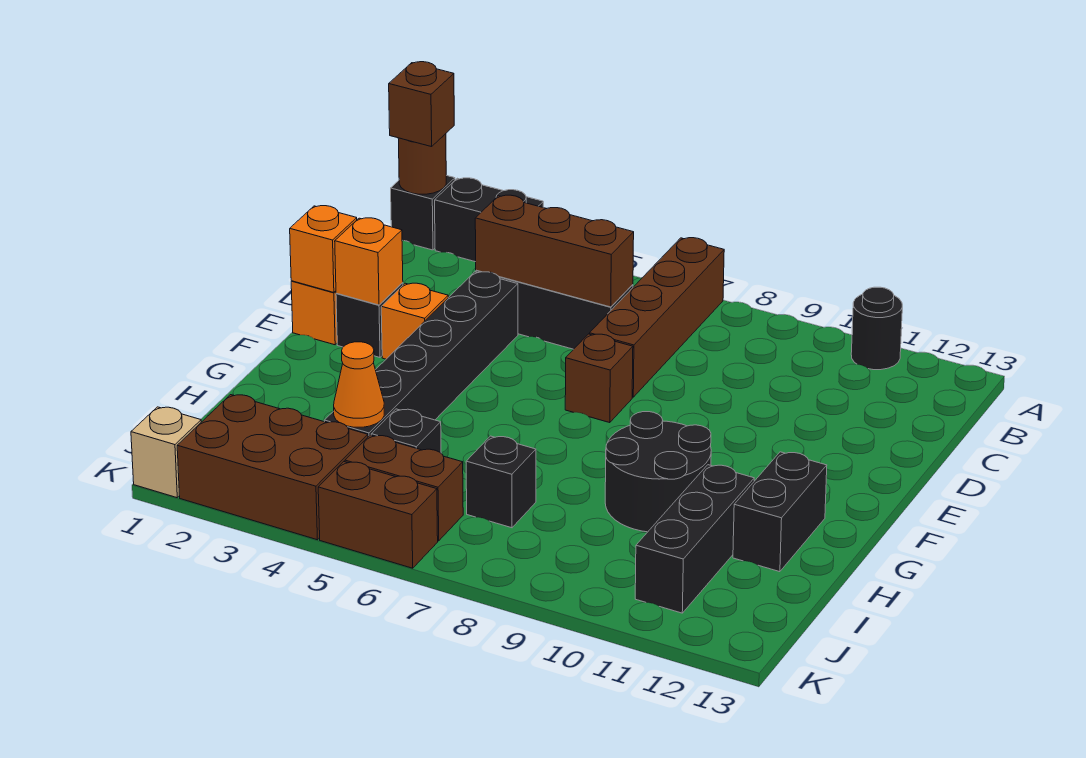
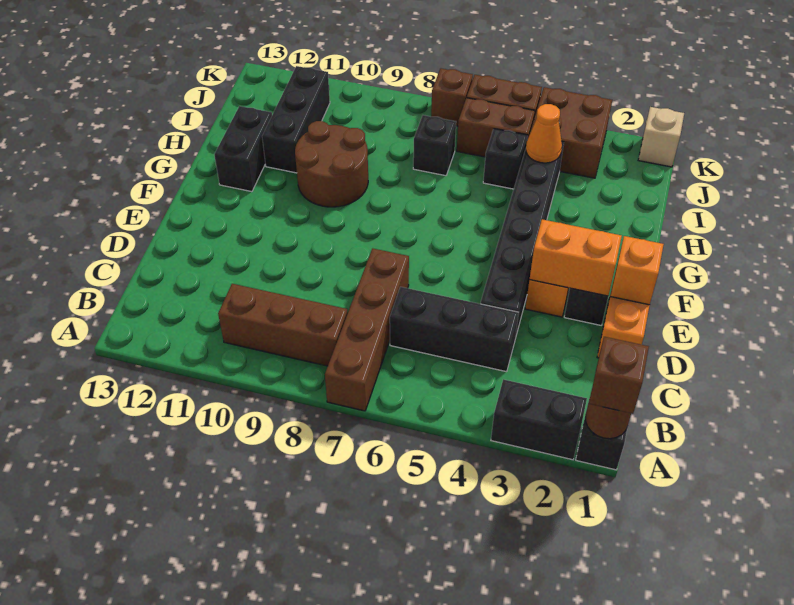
black round brick A11 level 1 -> none
brown brick C4:C6 level 2 -> brown brick B8:B10 level 1
orange brick E2 level 2 -> orange brick E2:E3 level 2
brown brick E7 level 1 -> brown brick K7 level 1
black round brick G9:H10 level 1 -> brown round brick G9:H10 level 1
brown brick J2:K4 level 1 -> brown brick J3:K4 level 1

